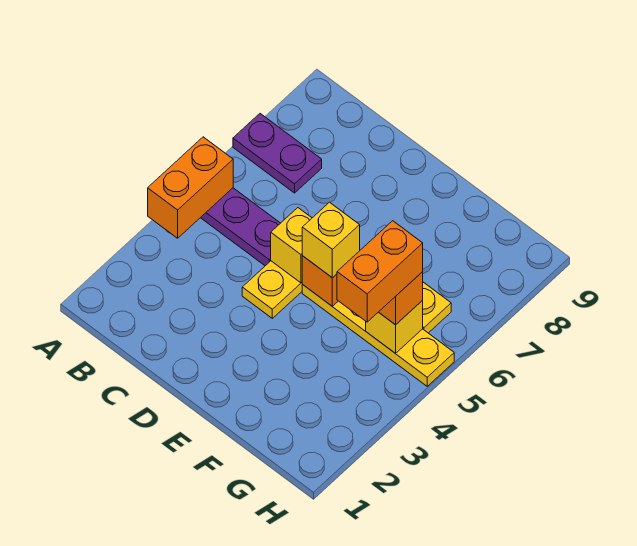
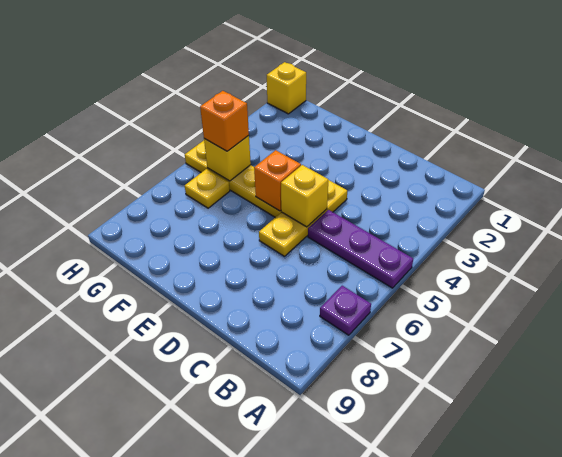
orange brick A4:A5 level 2 -> none
purple plate A7:B7 level 1 -> purple plate A7 level 1
yellow brick E5 level 3 -> yellow brick H1 level 1
orange brick G4:G5 level 4 -> none

